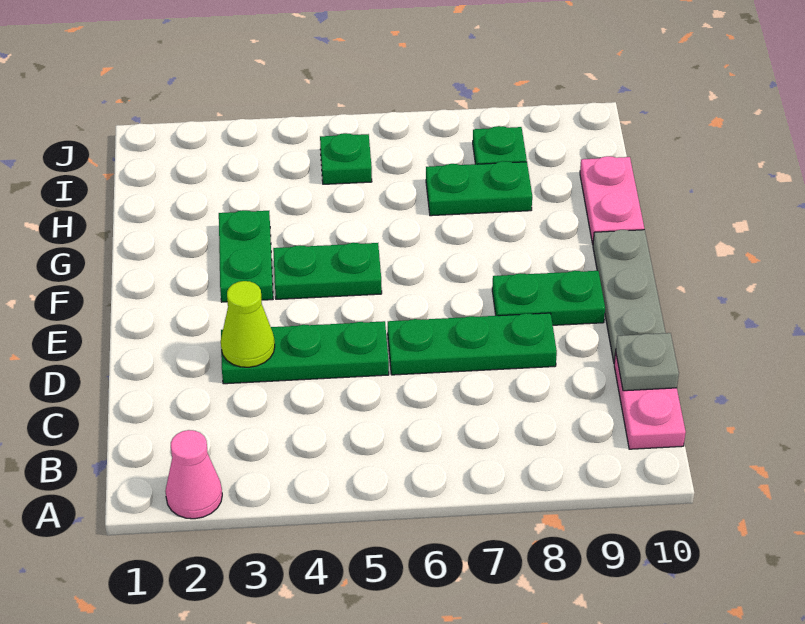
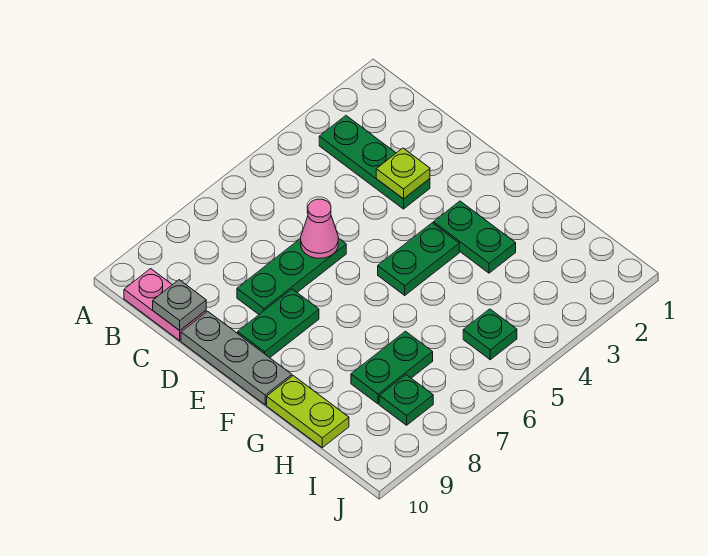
pink cone A2 level 1 -> pink cone D6 level 2
green plate D3:D5 level 1 -> green plate B3:D3 level 1
lime cone D3 level 2 -> lime plate D3 level 2
pink plate G10:H10 level 1 -> lime plate G10:H10 level 1

